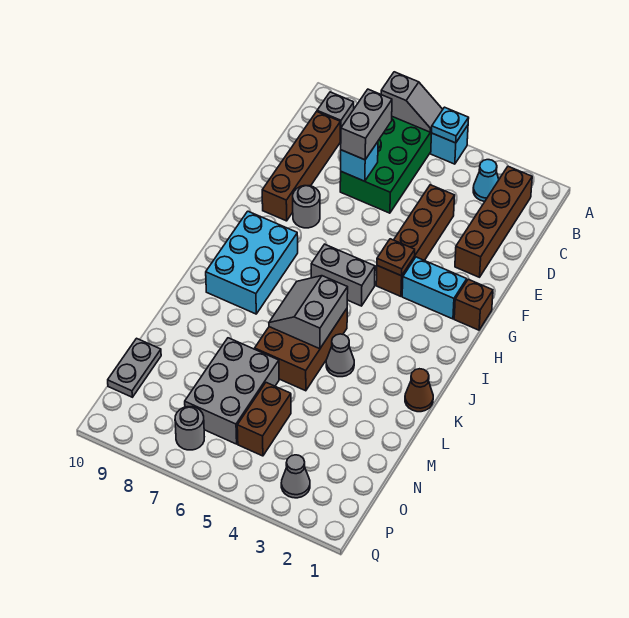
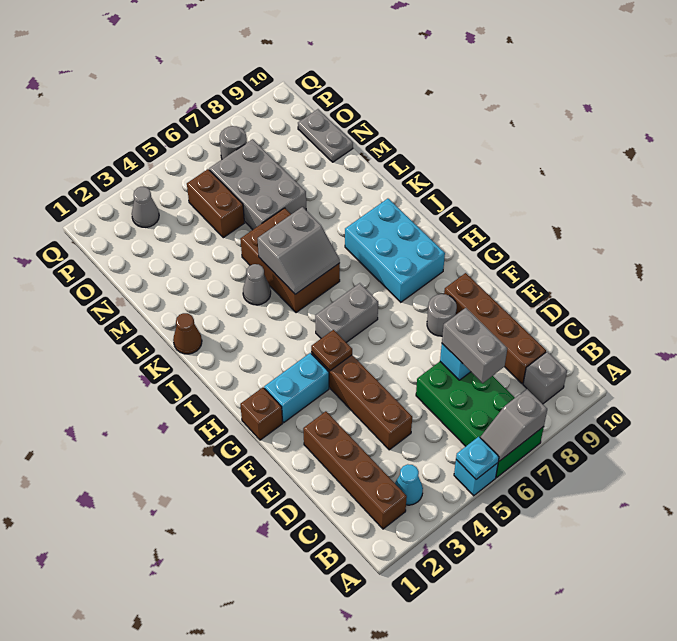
grey slope J5:K6 level 2 top 5 -> grey slope J5:K6 level 2 top K

